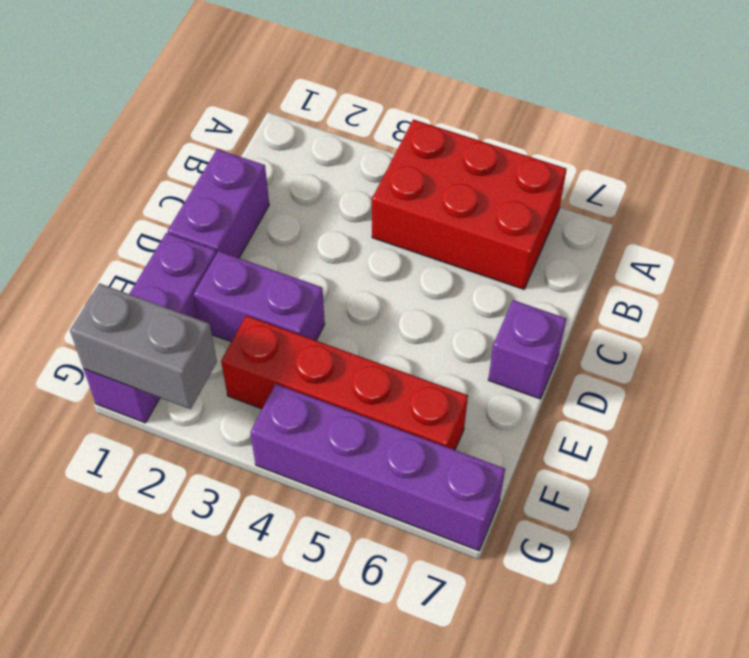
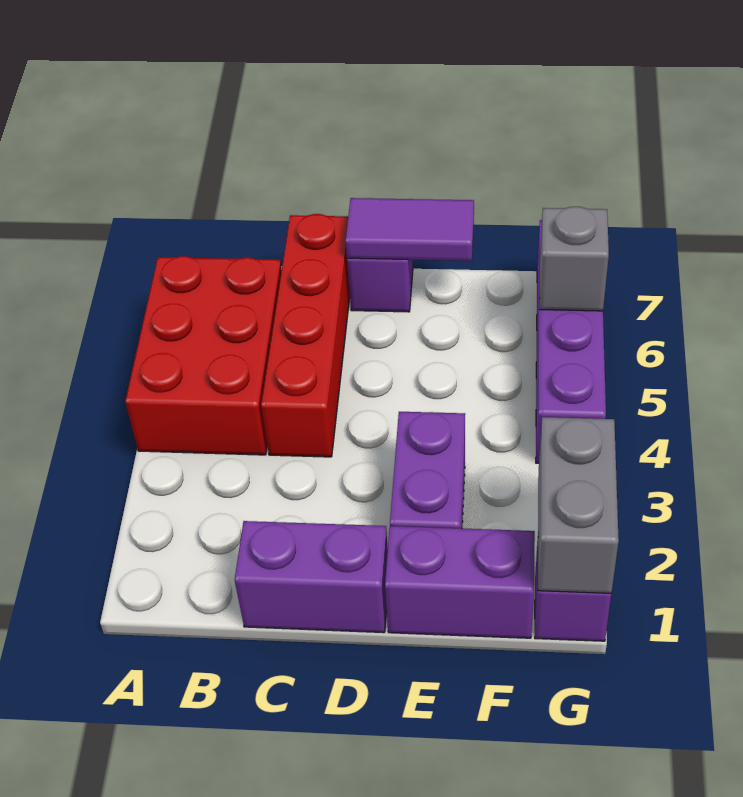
none -> purple tile D7:E7 level 2
red brick F3:F6 level 1 -> red brick C4:C7 level 1
none -> grey brick G6 level 2

